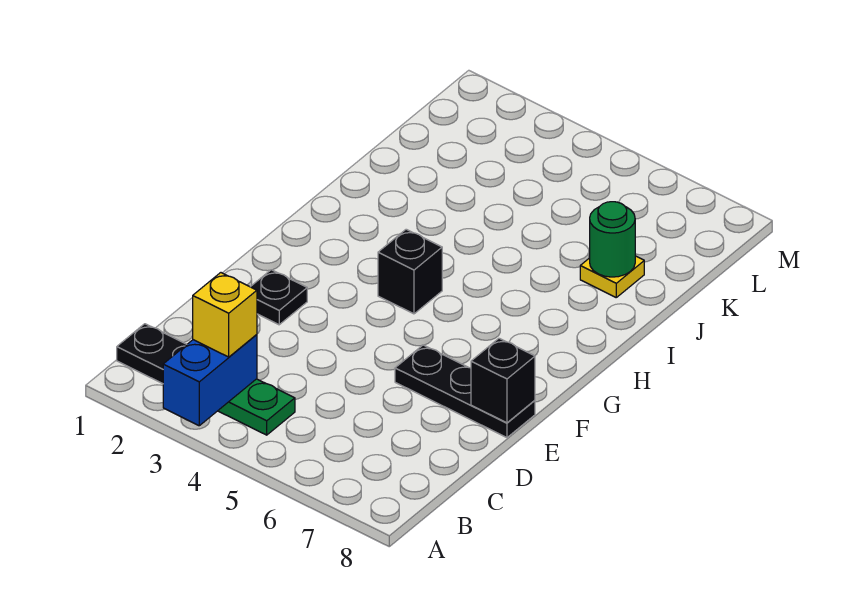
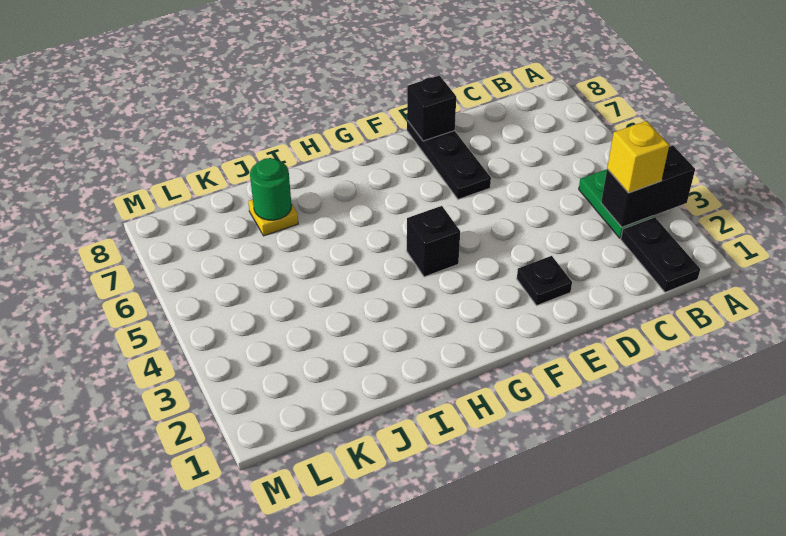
blue brick A3:B3 level 2 -> black brick A3:B3 level 2

